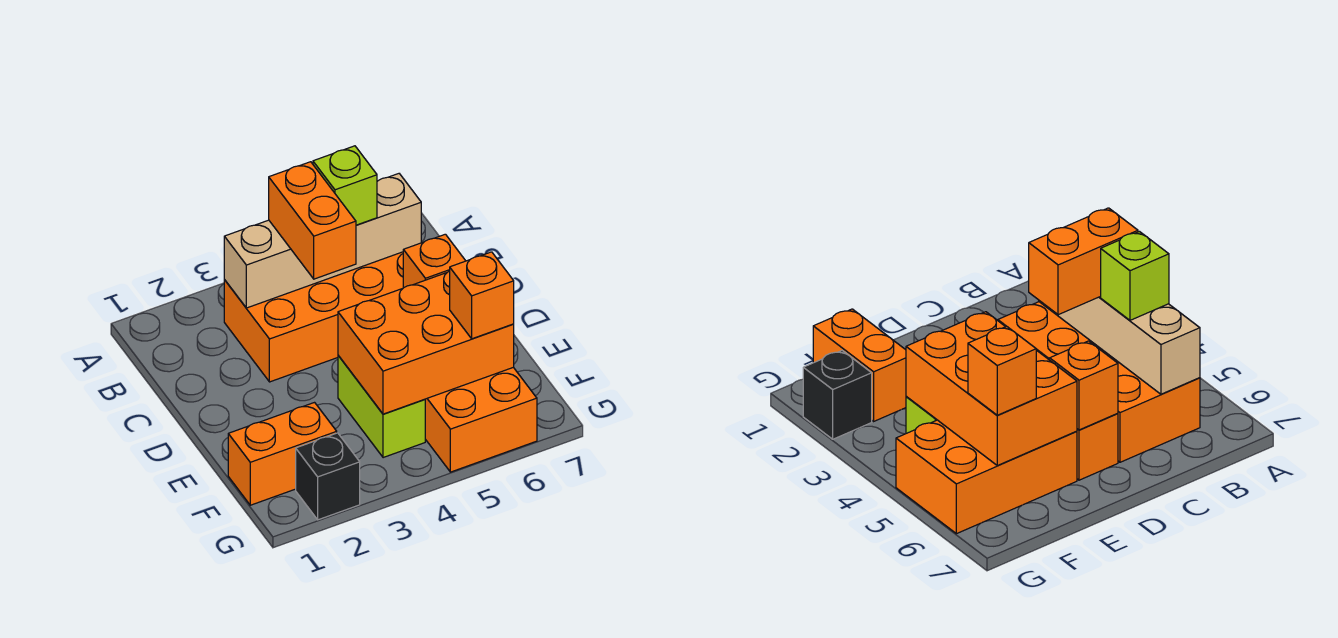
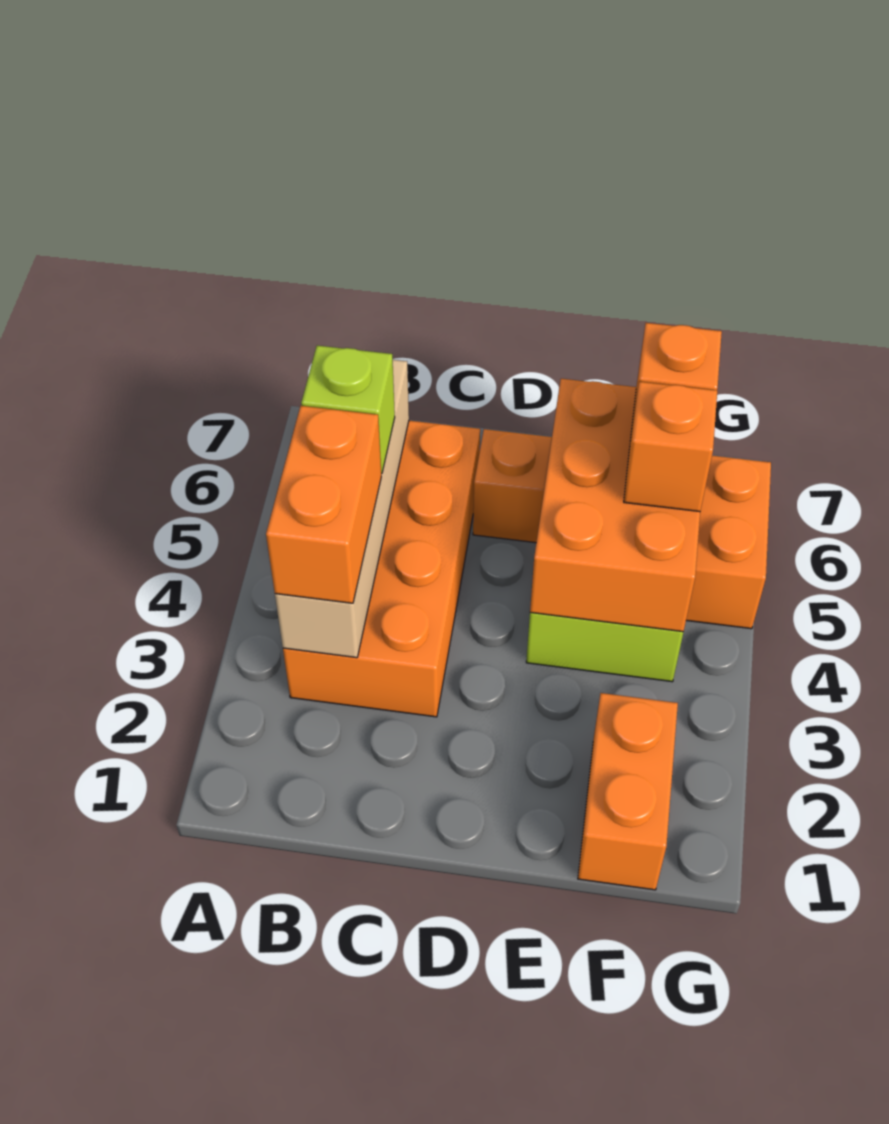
orange brick B4:C4 level 3 -> orange brick B3:B4 level 3
orange brick D6 level 2 -> orange brick F5 level 3
black brick G2 level 1 -> none

